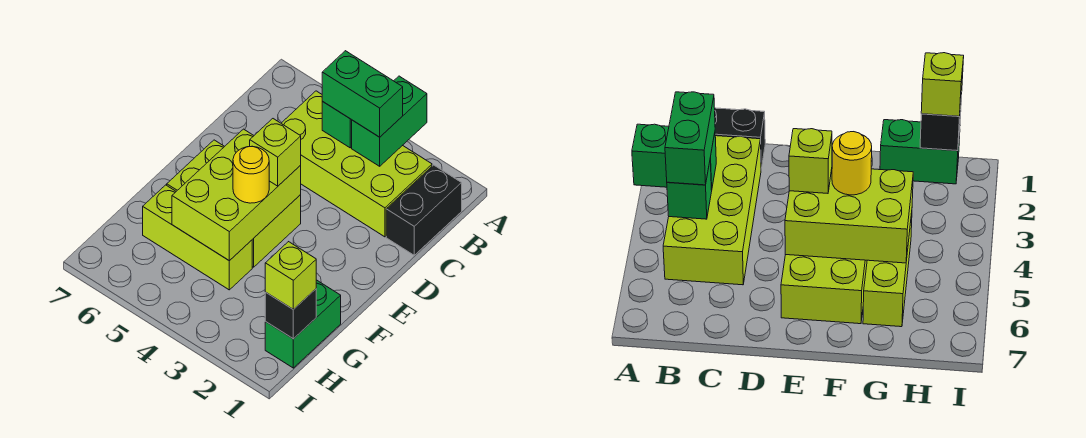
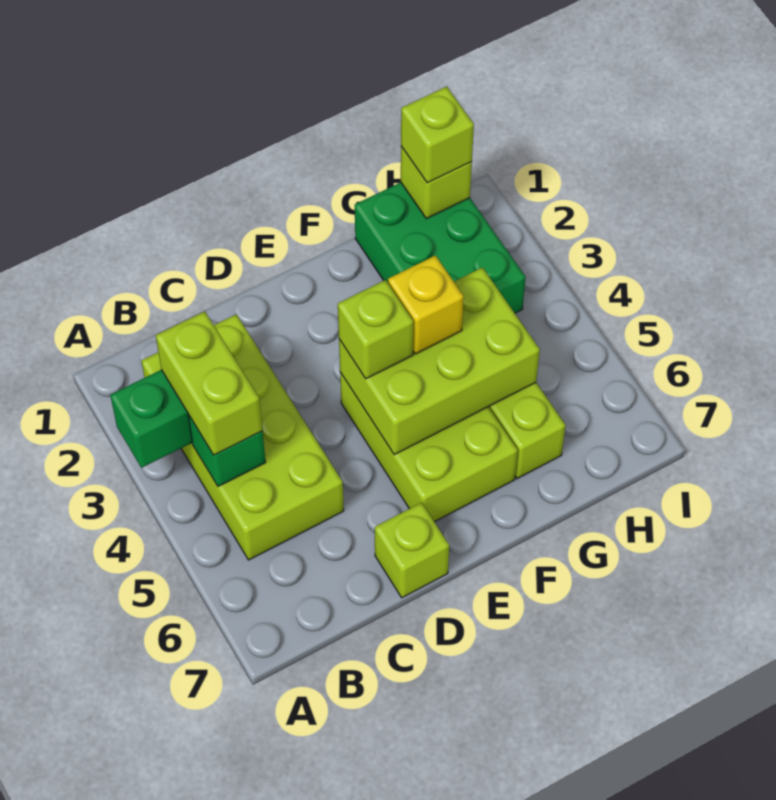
black brick B1:C1 level 1 -> none
green brick B3:B4 level 3 -> lime brick B3:B4 level 3
none -> lime brick D7 level 1
yellow round brick F4 level 3 -> yellow brick F4 level 3
green brick G1:H1 level 1 -> green brick G1:H3 level 1
black brick H1 level 2 -> lime brick H1 level 2

